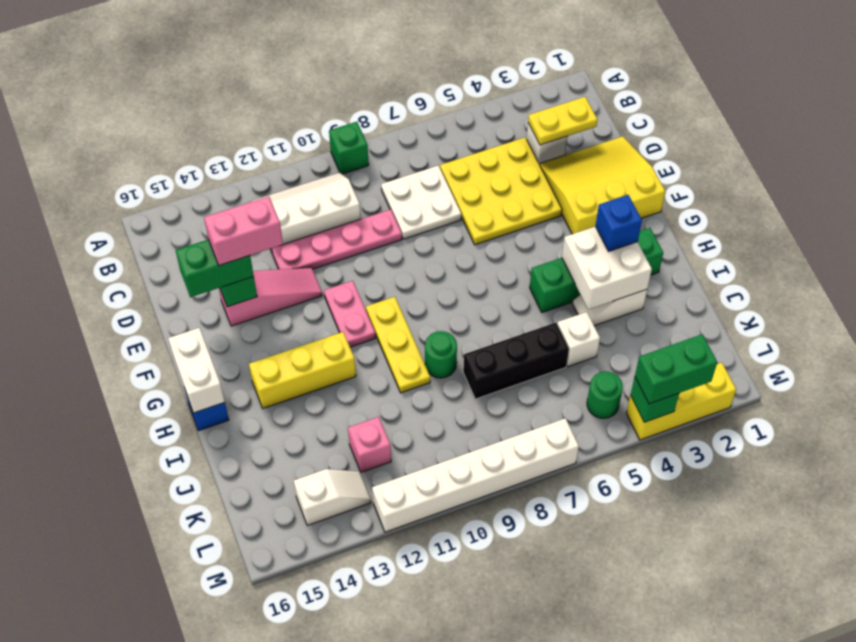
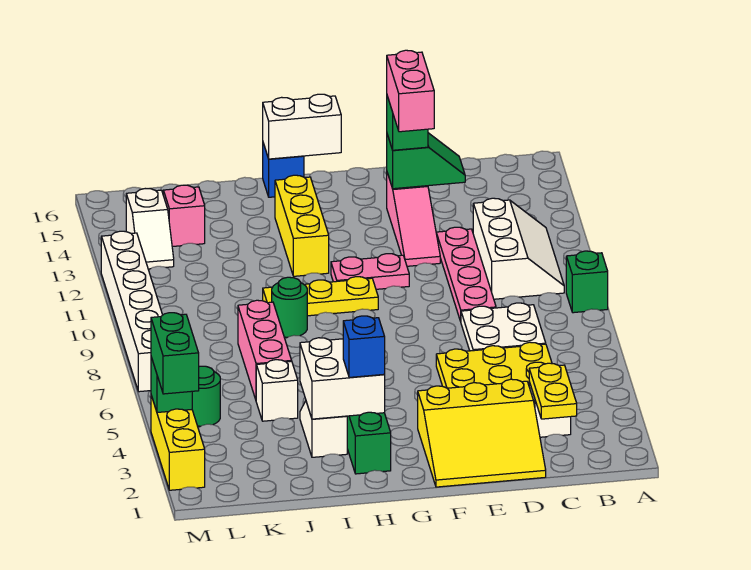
yellow slope D1:F3 level 1 top F -> yellow slope D1:F3 level 1 top 3
green brick E14:E15 level 3 -> green brick E14 level 3
black brick J6:J8 level 1 -> pink brick J6:J8 level 1
pink brick K12 level 1 -> pink brick K14 level 1

